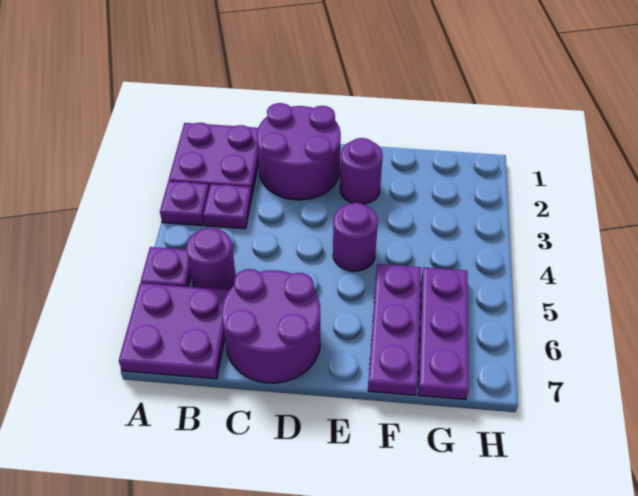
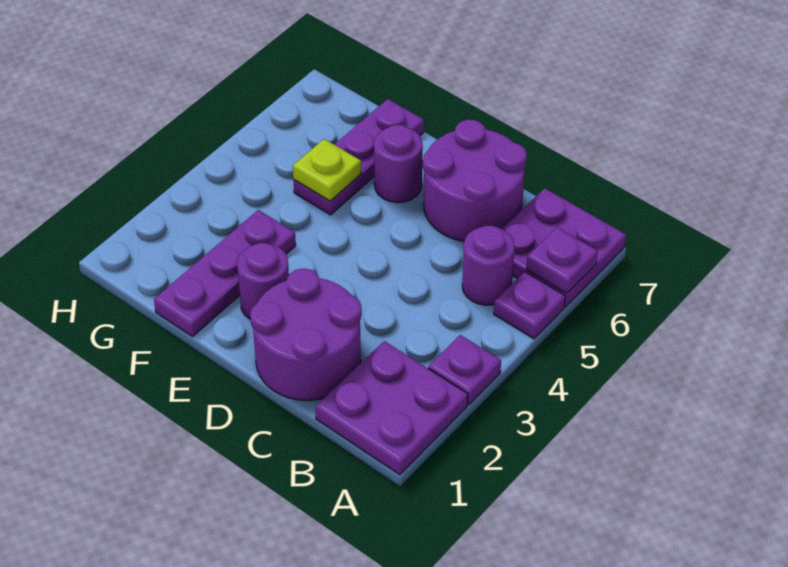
purple plate B3 level 1 -> purple plate A6 level 2
purple round brick E4 level 1 -> purple round brick E6 level 1
none -> lime plate F5 level 2
purple plate G5:G7 level 1 -> purple plate F1:F3 level 1

